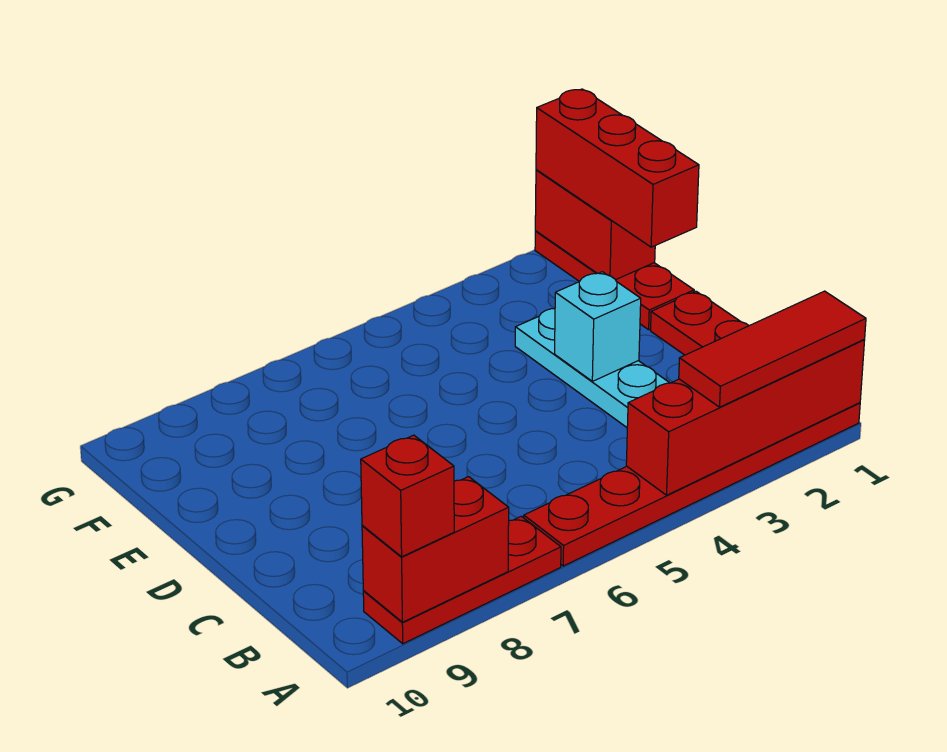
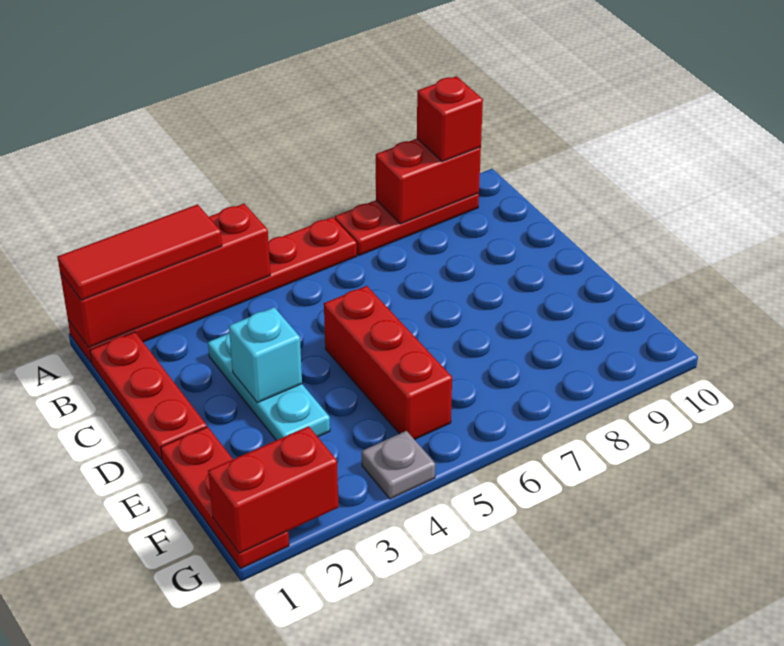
red brick E1:G1 level 3 -> red brick D5:F5 level 1
red brick F1:G1 level 2 -> red brick G1:G2 level 2
none -> grey plate G4 level 1

